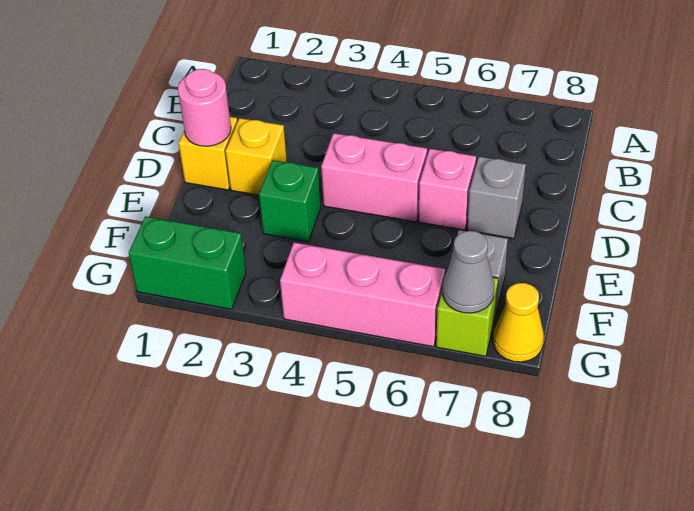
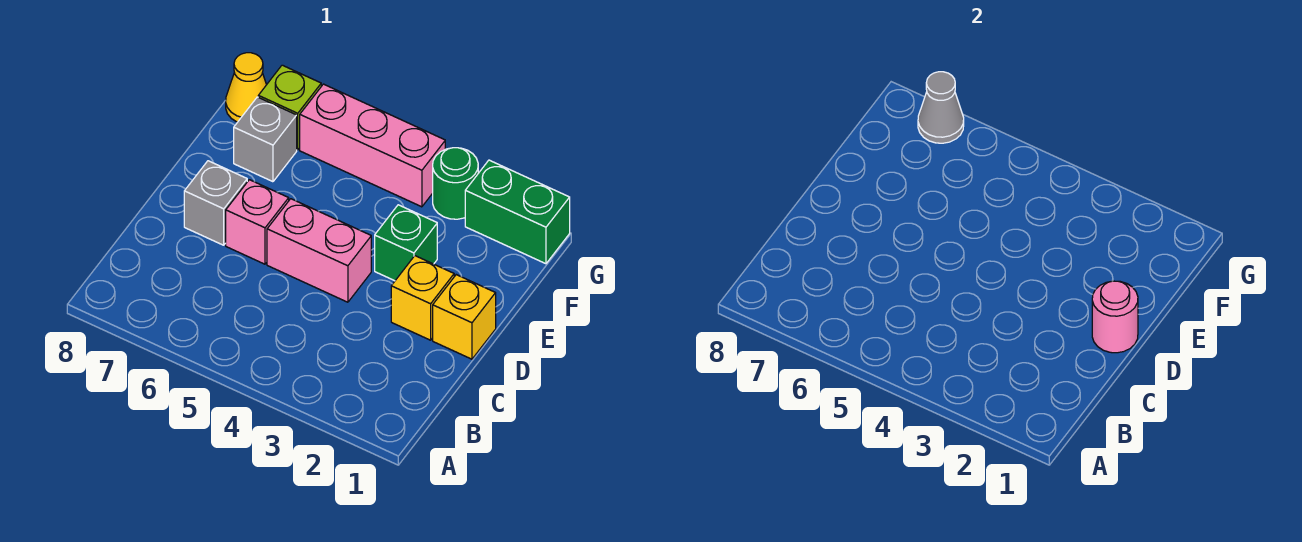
none -> green round brick G3 level 1

